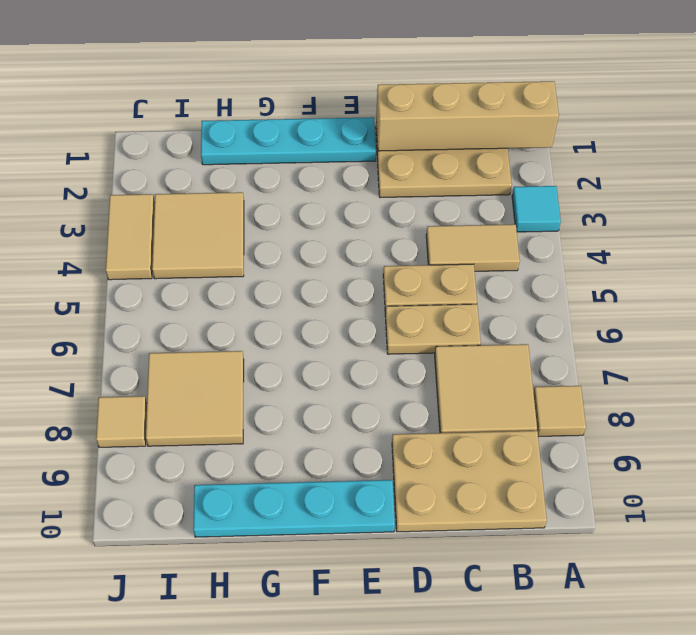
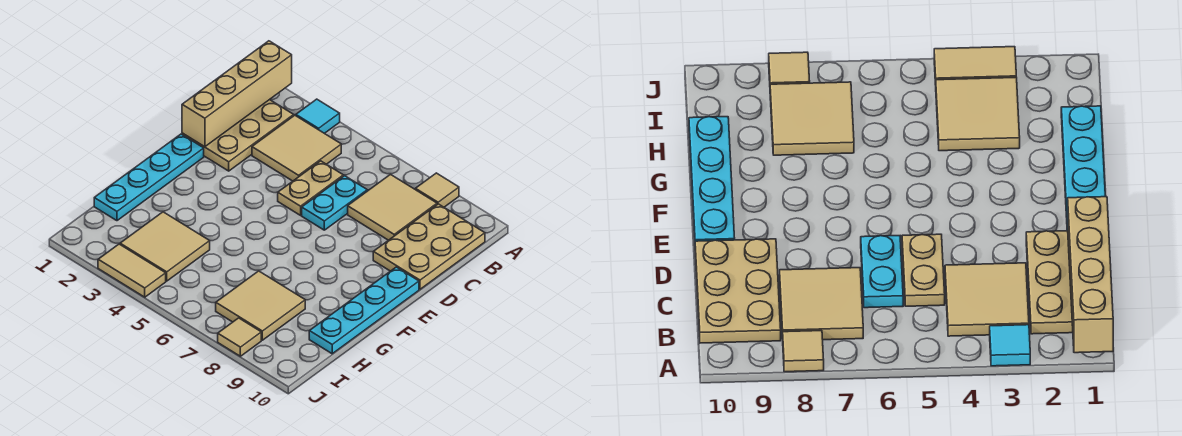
tan tile B4:C4 level 1 -> tan tile B3:C4 level 1
tan plate C6:D6 level 1 -> cyan plate C6:D6 level 1

